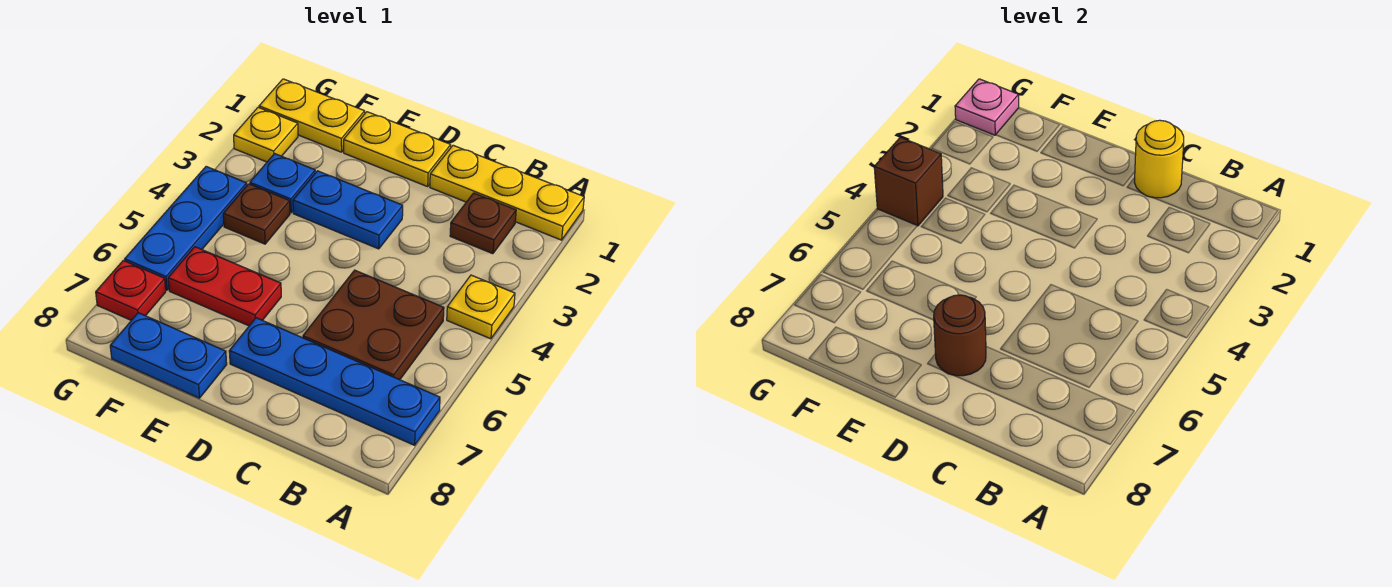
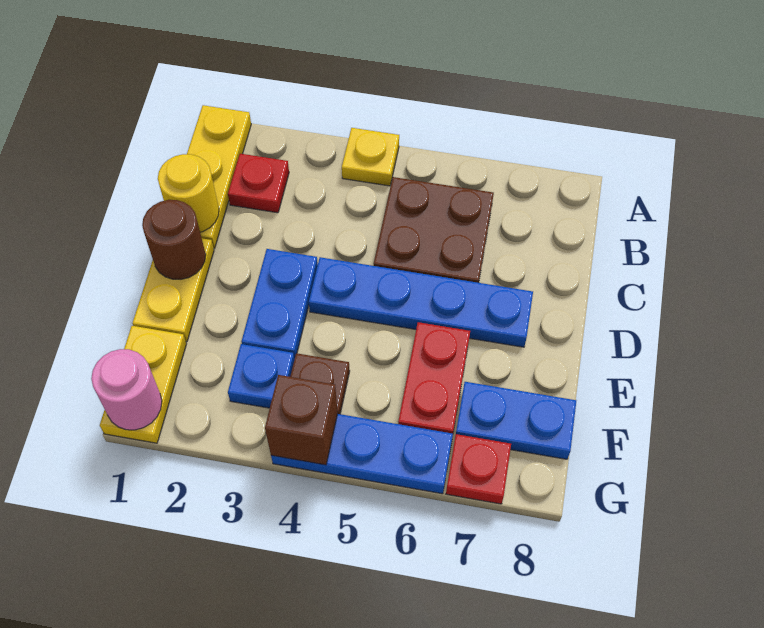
blue plate A7:D7 level 1 -> blue plate D4:D7 level 1
brown plate B2 level 1 -> red plate B2 level 1
brown round brick D7 level 2 -> brown round brick D1 level 2
blue plate E8:F8 level 1 -> blue plate F7:F8 level 1
pink plate G1 level 2 -> pink round brick G1 level 2
yellow plate G2 level 1 -> none

